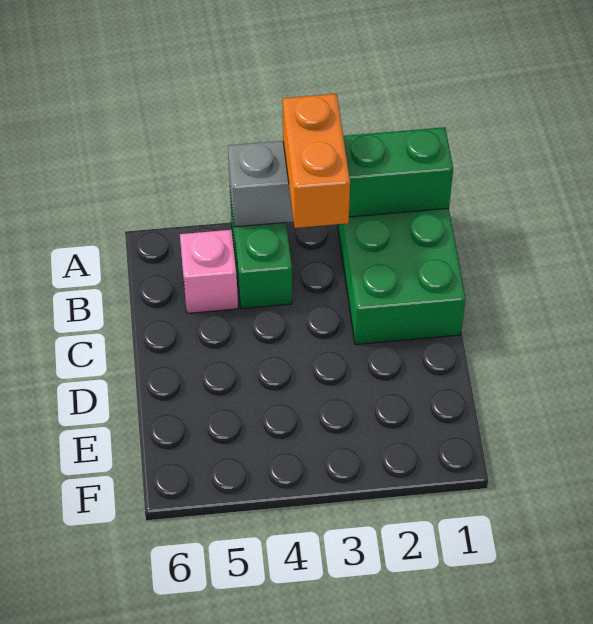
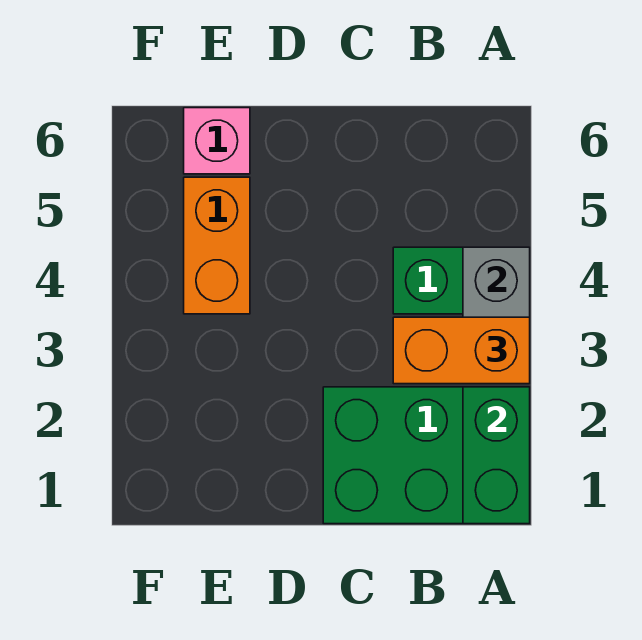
pink brick B5 level 1 -> pink brick E6 level 1
none -> orange brick E4:E5 level 1

